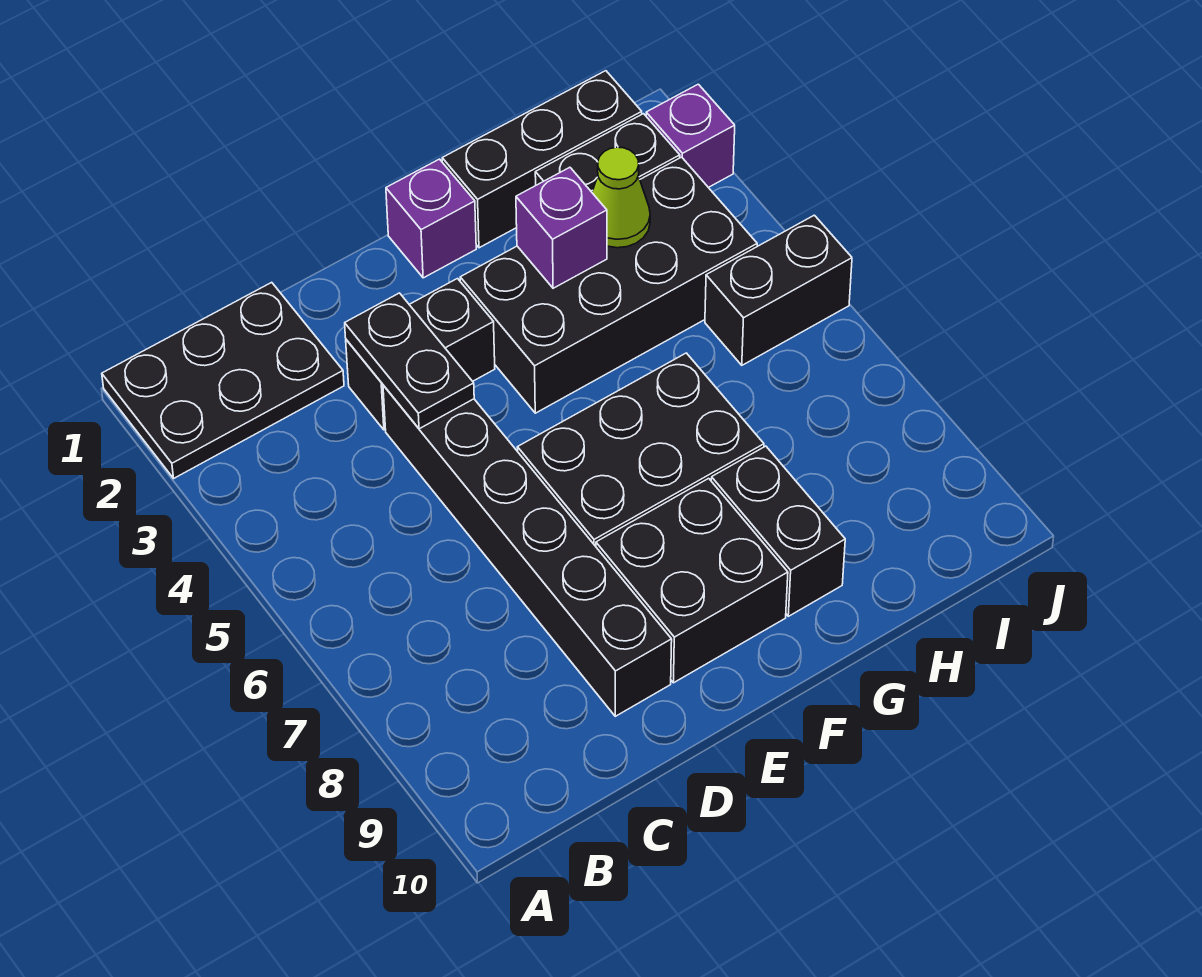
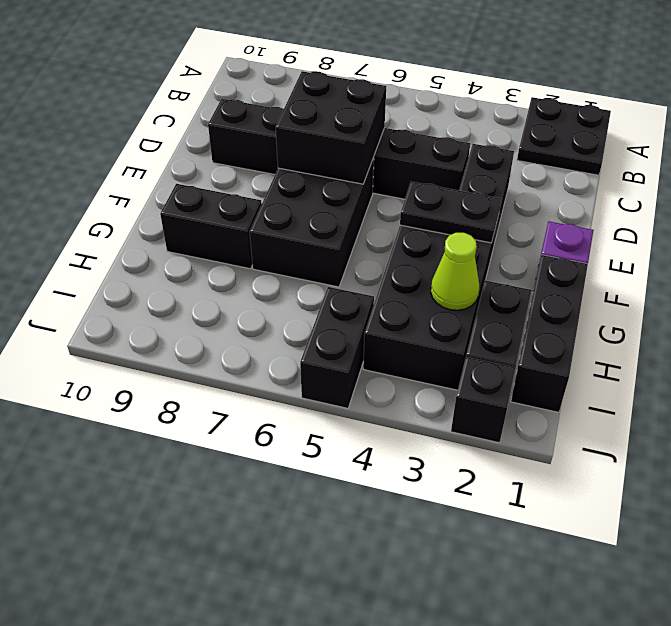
black plate A1:C2 level 1 -> black plate A1:B2 level 1
black plate D3:D4 level 2 -> black plate F3:F4 level 2
black brick E8:F9 level 1 -> black brick D6:E7 level 2
purple brick G3 level 2 -> none
purple brick J2 level 1 -> black brick J2 level 1

